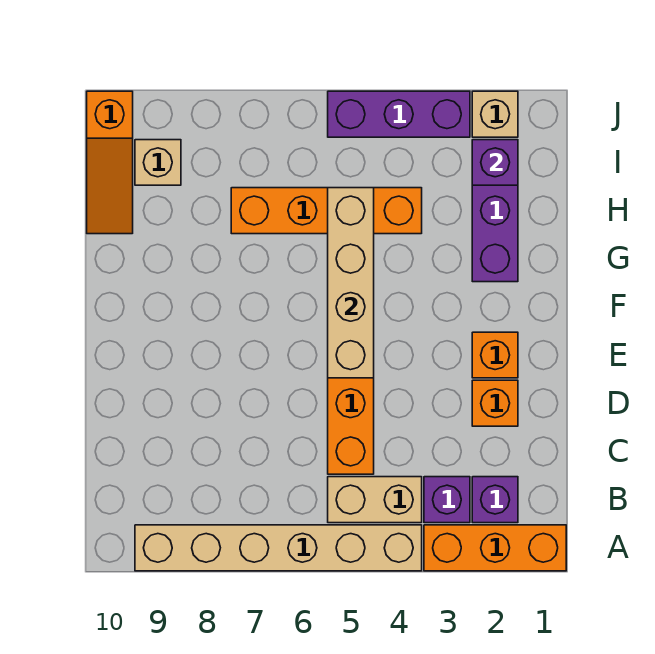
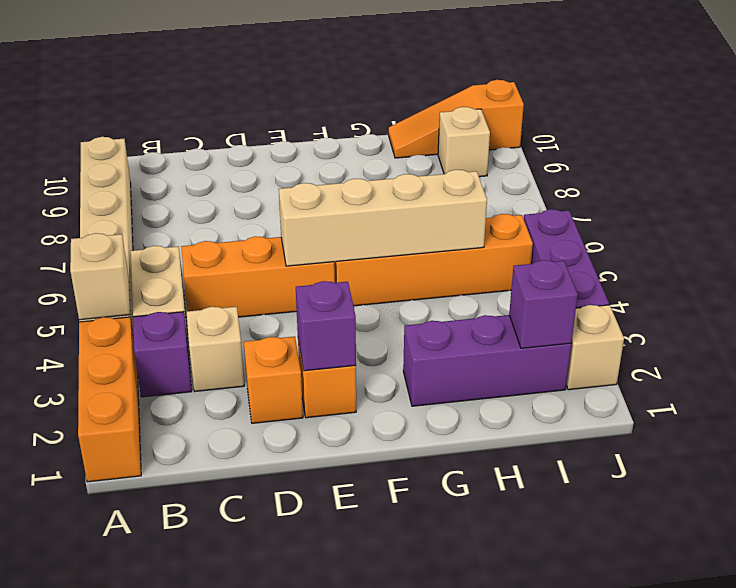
none -> tan brick A4 level 2
purple brick B2 level 1 -> purple brick E2 level 2
none -> tan brick C3 level 1
orange brick H4:H7 level 1 -> orange brick F5:I5 level 1

